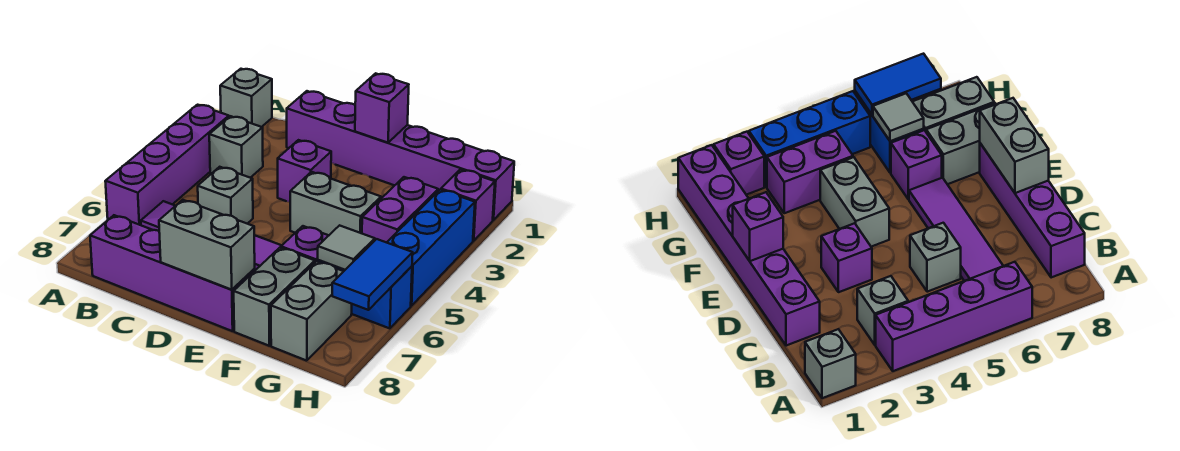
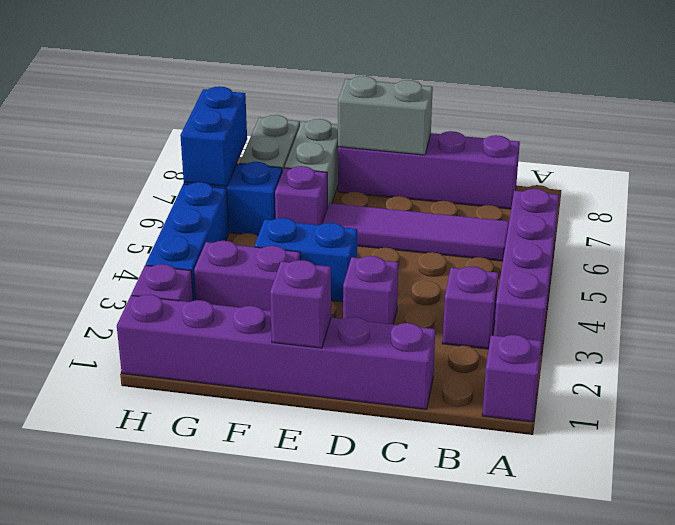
grey brick A1 level 1 -> purple brick A1 level 1
grey brick B3 level 1 -> purple brick B3 level 1
grey brick C5 level 1 -> none
grey brick E4:F4 level 1 -> blue brick E4:F4 level 1
purple brick G3:G4 level 1 -> purple brick F3:G3 level 1
grey tile G6 level 2 -> none
blue tile H6:H7 level 2 -> blue brick H6:H7 level 2

